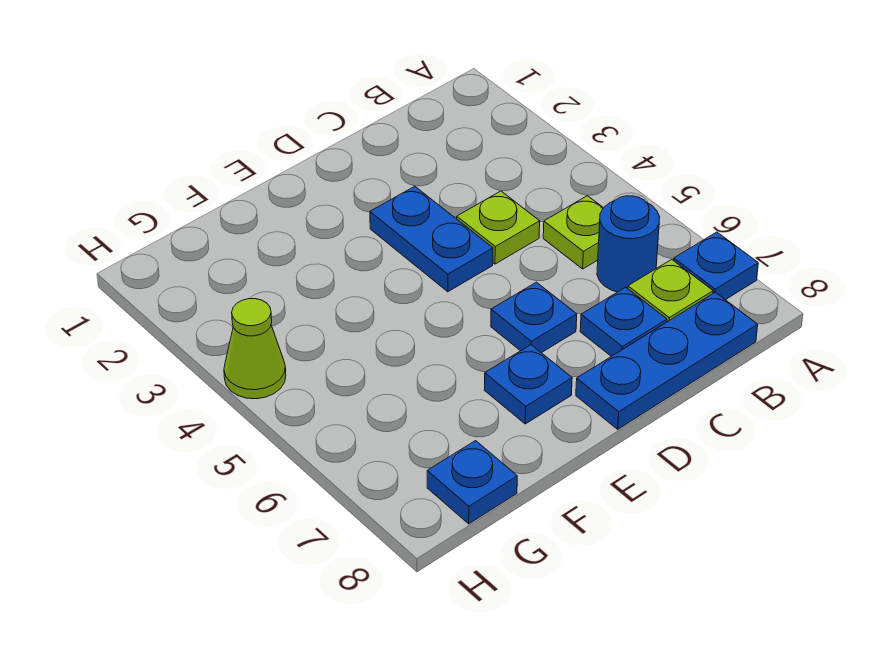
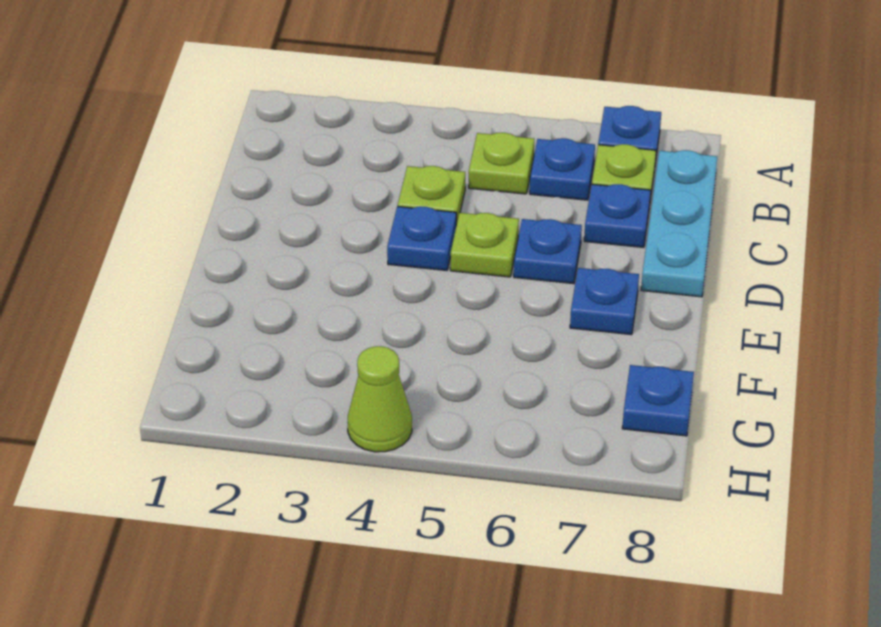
blue round brick B6 level 1 -> blue plate B6 level 1
blue plate B8:D8 level 1 -> cyan plate B8:D8 level 1
blue plate D3:D4 level 1 -> blue plate D4 level 1
none -> lime plate D5 level 1

